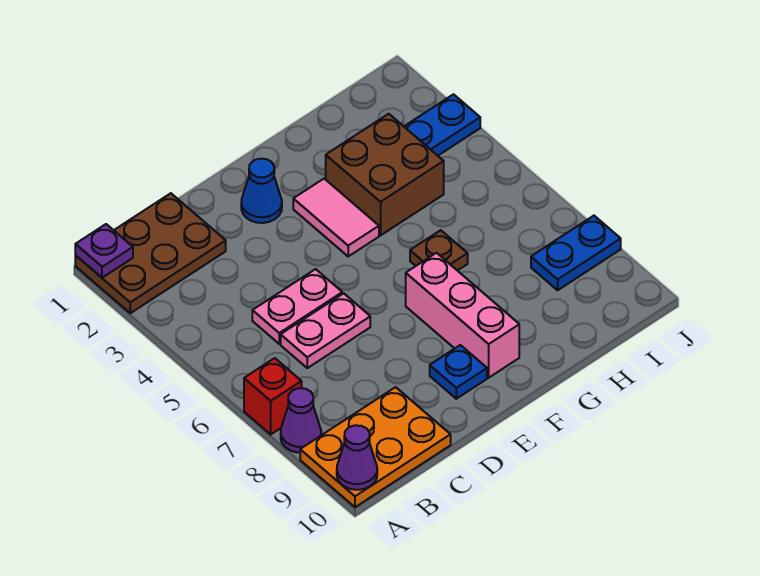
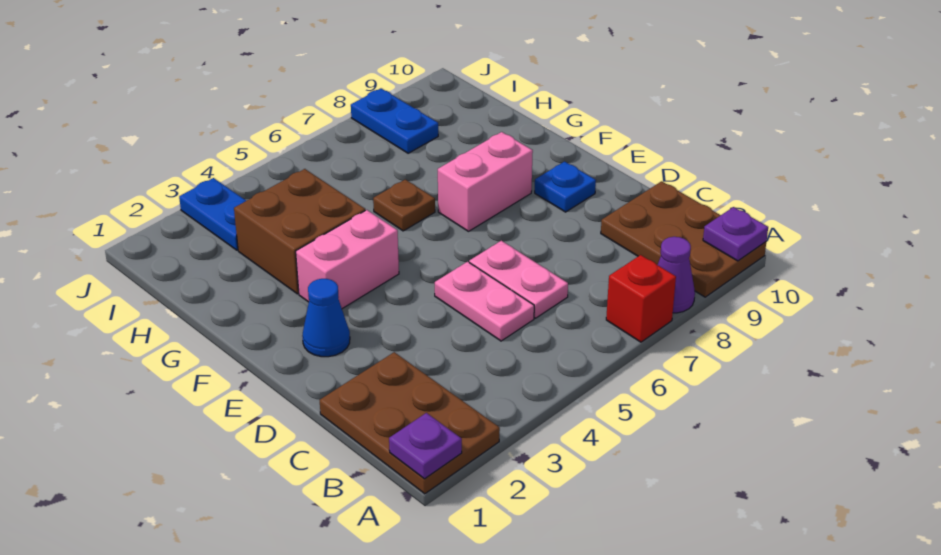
orange plate A9:C10 level 1 -> brown plate A9:C10 level 1
purple cone A10 level 2 -> purple plate A10 level 2
pink tile F3:F4 level 1 -> pink brick F3:F4 level 1
pink brick F7:F9 level 1 -> pink brick F7:F8 level 1

